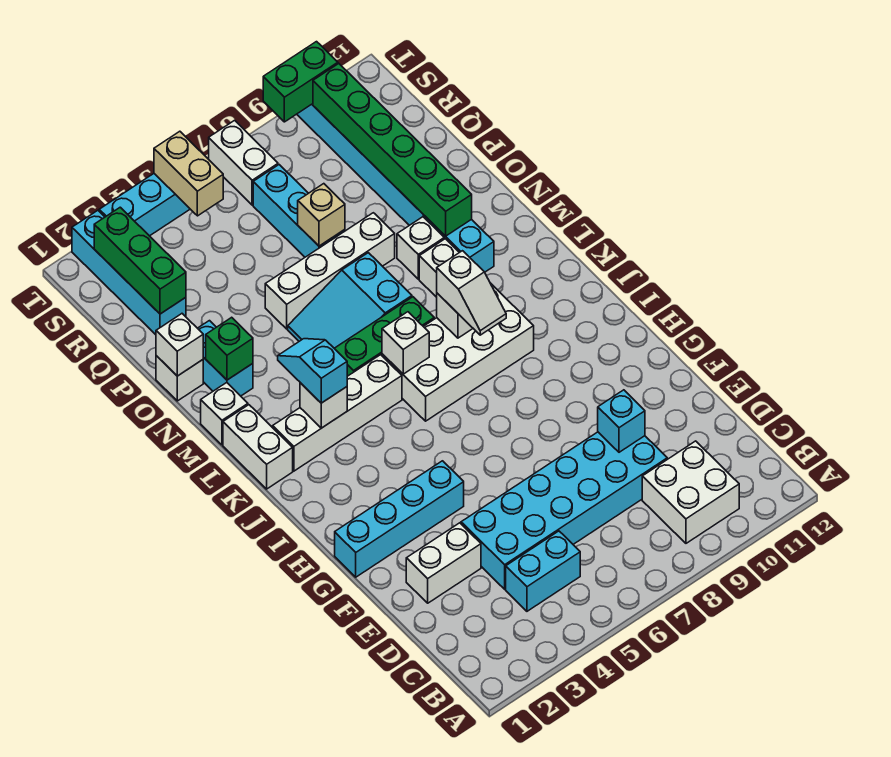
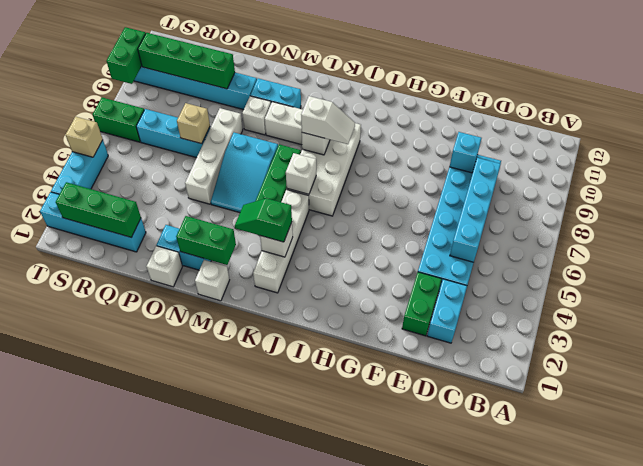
white brick B9:C10 level 1 -> none
cyan brick C4:C5 level 1 -> cyan brick D2:D3 level 1
white brick E2:E3 level 1 -> green brick E2:E3 level 1
cyan brick G1:G4 level 1 -> cyan brick D5:D8 level 2
white brick K1:L1 level 1 -> none
cyan slope K3:L3 level 3 top K -> green slope K3:L3 level 3 top K
green brick N2 level 2 -> green brick M2:N2 level 2
green brick N10:S10 level 2 -> green brick P10:S10 level 2
white brick O1 level 2 -> none
tan brick S5:T5 level 2 -> tan brick T5 level 2
white brick S7:T7 level 1 -> green brick S7:T7 level 1

